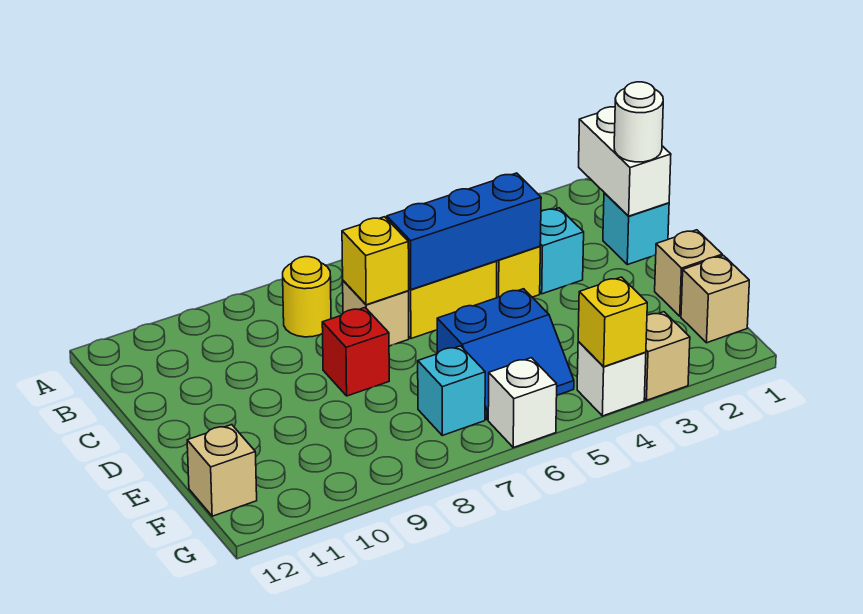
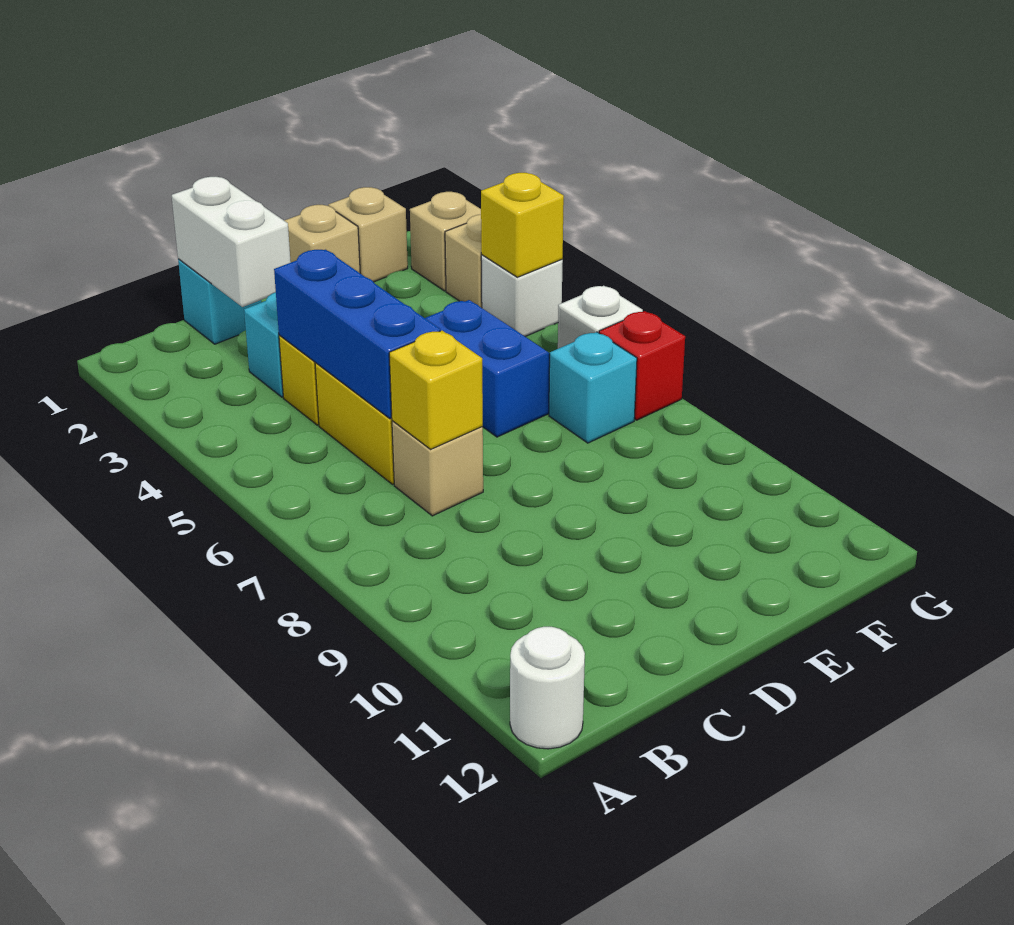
white brick B1:C1 level 2 -> white brick C1:C2 level 2
yellow round brick B8 level 1 -> none
white round brick C1 level 3 -> white round brick A12 level 1
red brick D8 level 1 -> red brick G7 level 1
tan brick F12 level 1 -> tan brick G2 level 1

